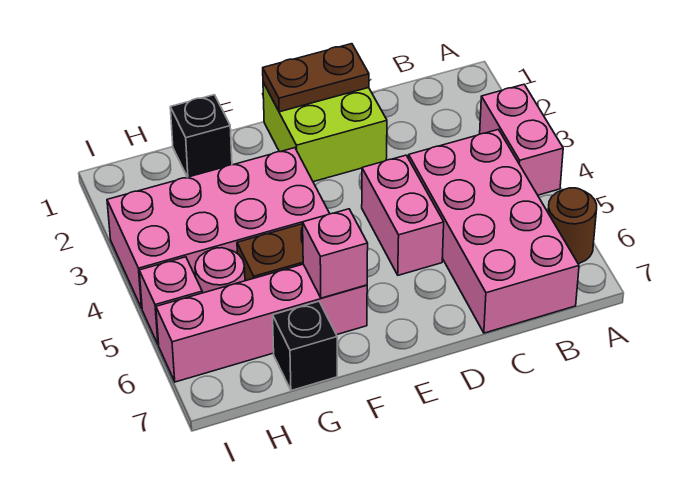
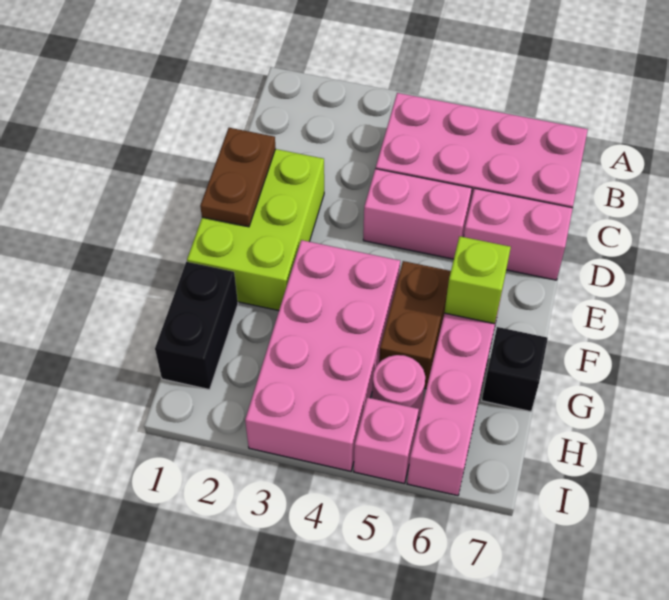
pink brick A3:A4 level 1 -> pink brick D6:D7 level 1
brown round brick A6 level 1 -> none
lime brick D1:E2 level 1 -> lime brick D1:F2 level 1
pink brick F6 level 2 -> lime brick F6 level 2
black brick G1 level 1 -> black brick G1:H1 level 1

